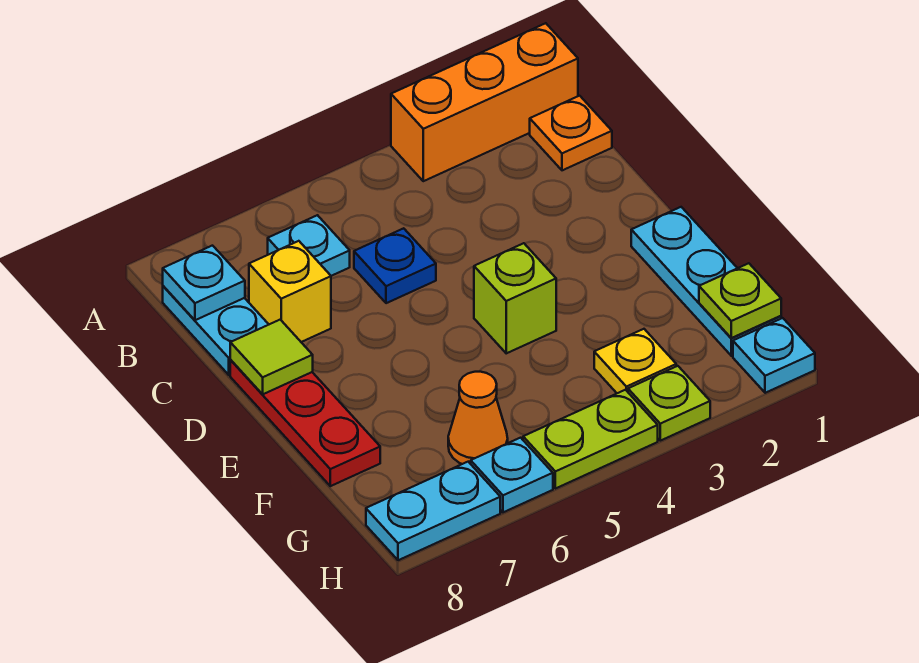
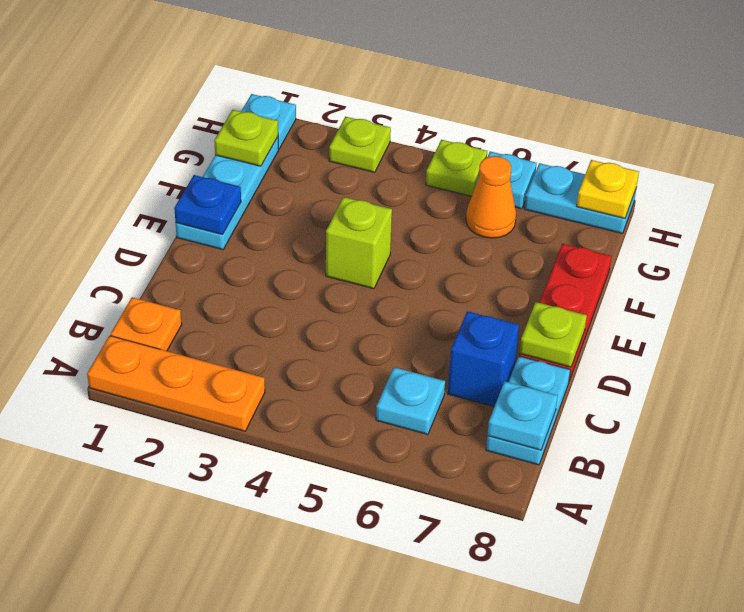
orange brick A1:A3 level 1 -> orange plate A1:A3 level 1
blue plate C5 level 1 -> blue plate E1 level 2
yellow brick C7 level 1 -> blue brick C7 level 1
lime tile D8 level 2 -> lime plate D8 level 2
yellow plate G3 level 1 -> yellow plate H8 level 2
lime plate H4:H5 level 1 -> lime plate H5 level 1

